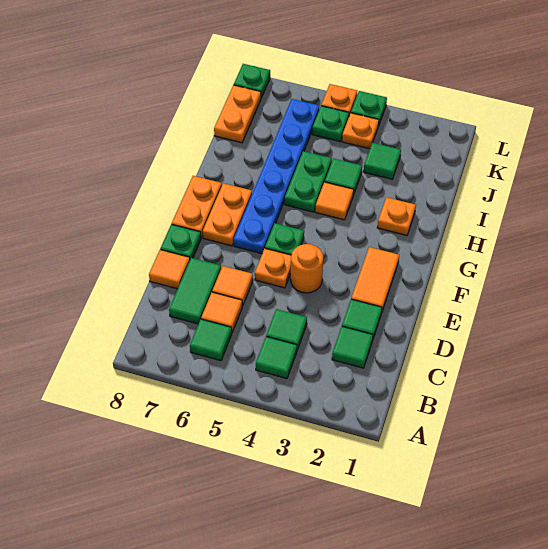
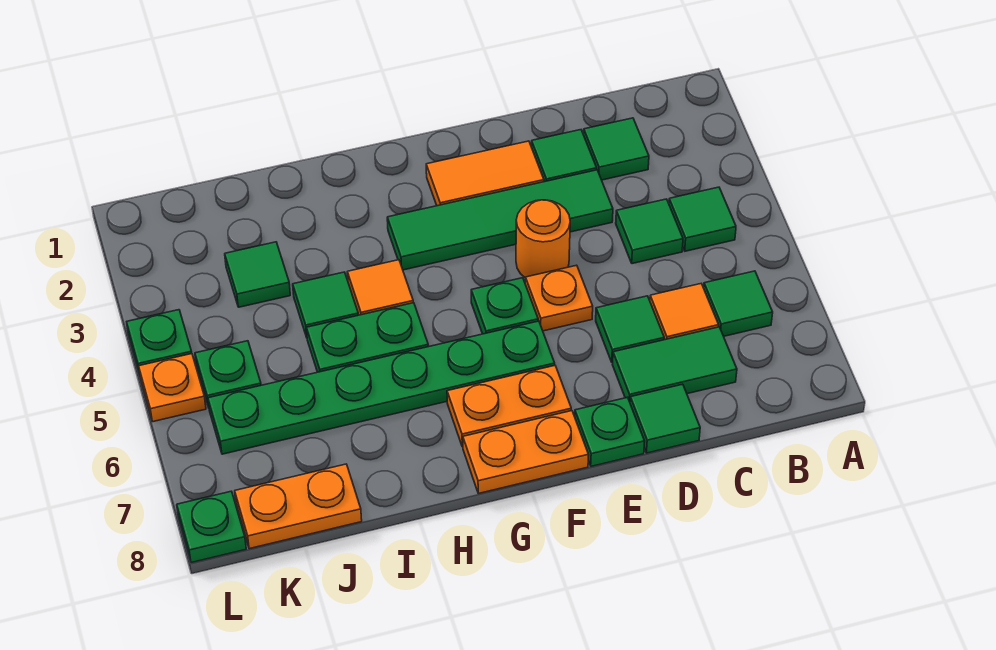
none -> green tile D3:G3 level 1
orange tile D6 level 1 -> green tile D6 level 1
orange tile D8 level 1 -> green tile D8 level 1
blue plate F6:K6 level 1 -> green plate F6:K6 level 1
orange plate H2 level 1 -> none
orange plate K4 level 1 -> none

